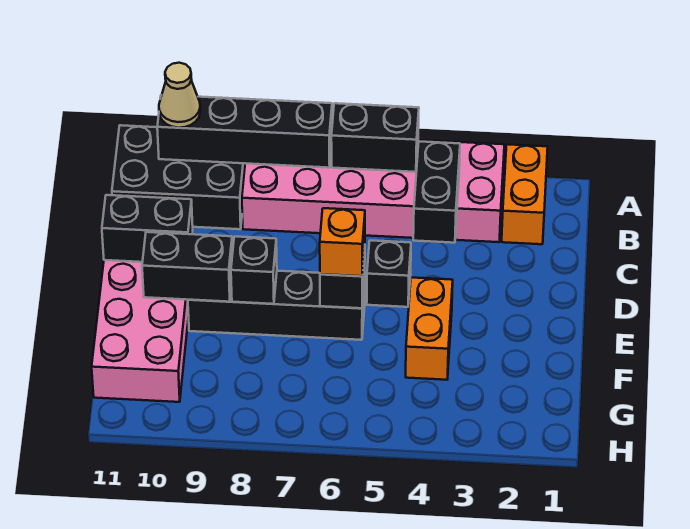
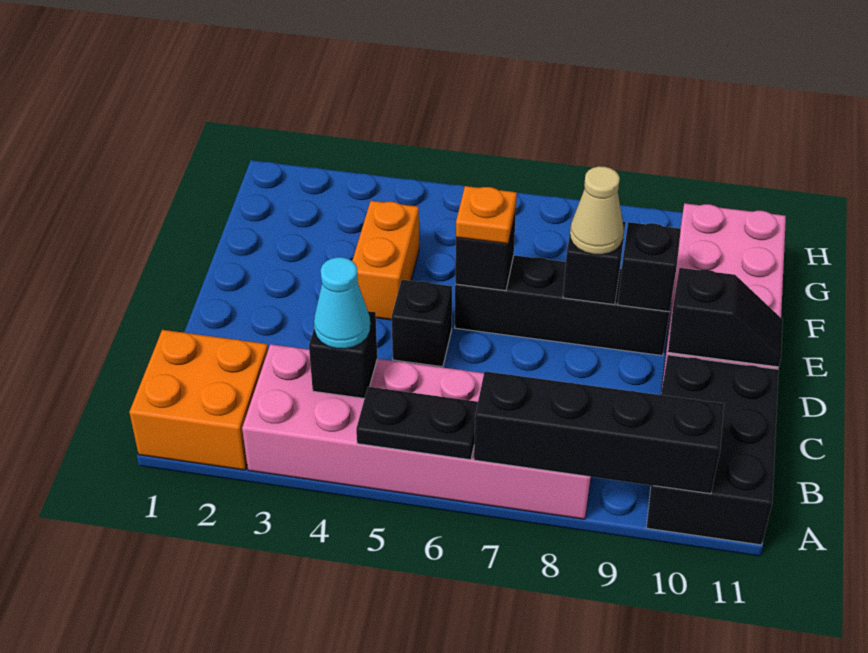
orange brick A2:B2 level 1 -> orange brick A1:B2 level 1
black brick A5:A6 level 2 -> black plate A5:A6 level 2
black brick A9:B11 level 1 -> black brick A10:C11 level 1
tan cone A10 level 3 -> tan cone E8 level 3
black brick B4:C4 level 2 -> black brick B4 level 2
none -> cyan cone B4 level 3
black brick D10:D11 level 2 -> black slope D10:D11 level 2 top 10
orange brick E6 level 3 -> orange plate E6 level 3
black brick E9:E10 level 2 -> black brick E9 level 2

